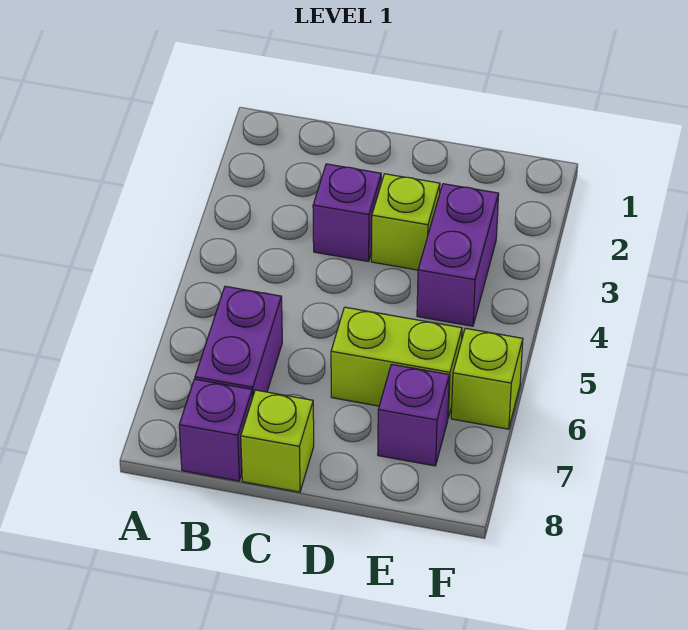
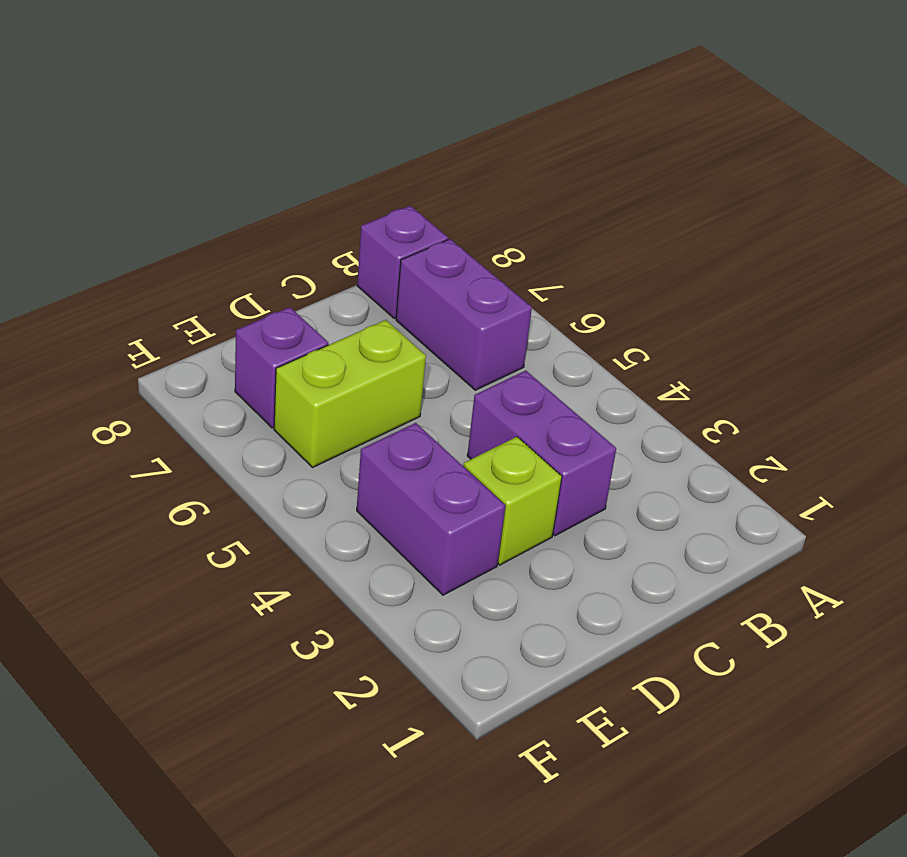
purple brick C3 level 1 -> purple brick C3:C4 level 1
lime brick C8 level 1 -> none
lime brick F6 level 1 -> none

